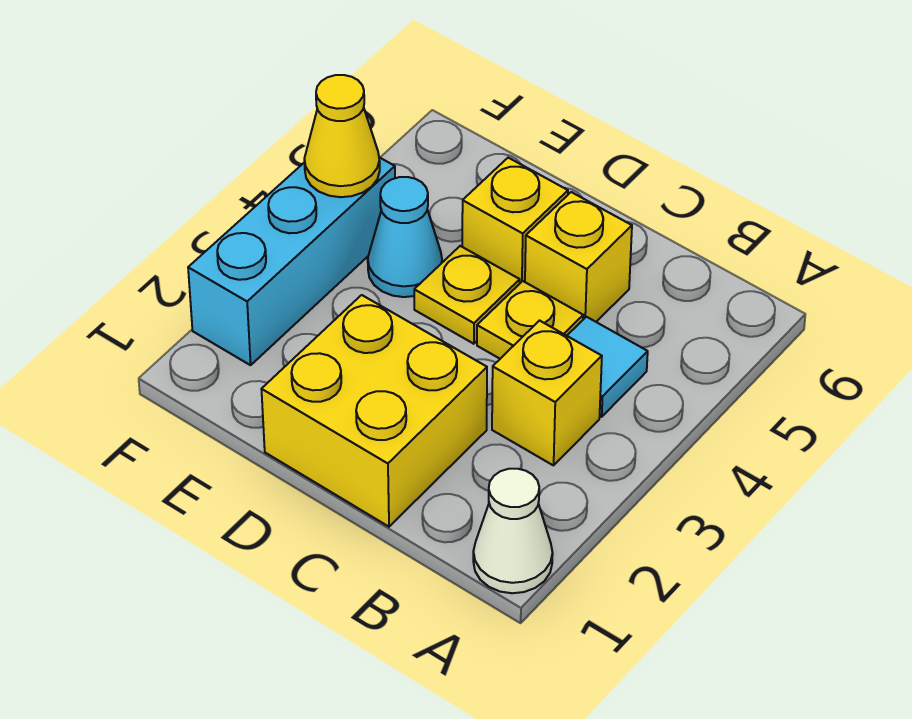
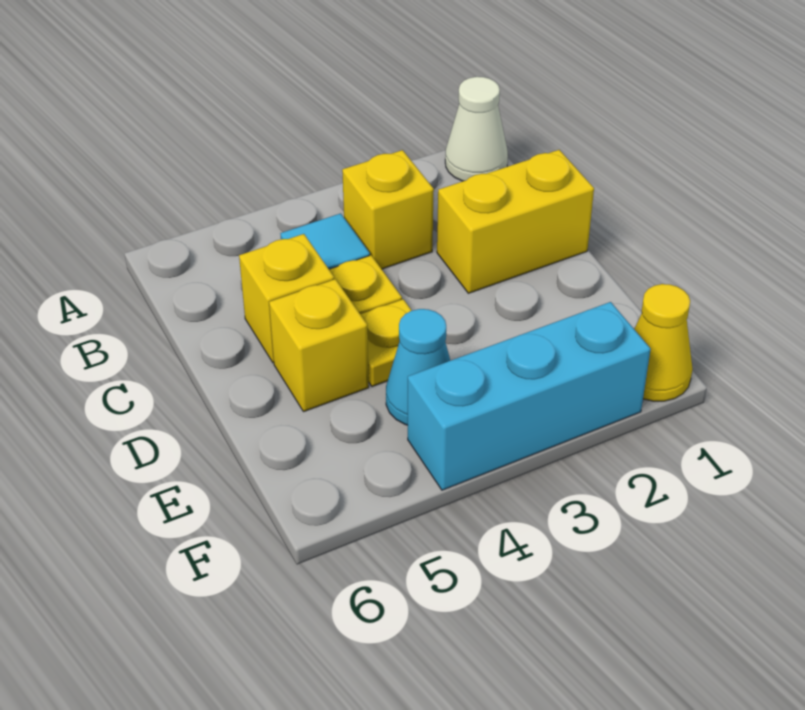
yellow brick C1:D2 level 1 -> yellow brick C1:C2 level 1
yellow cone F4 level 2 -> yellow cone F1 level 1

